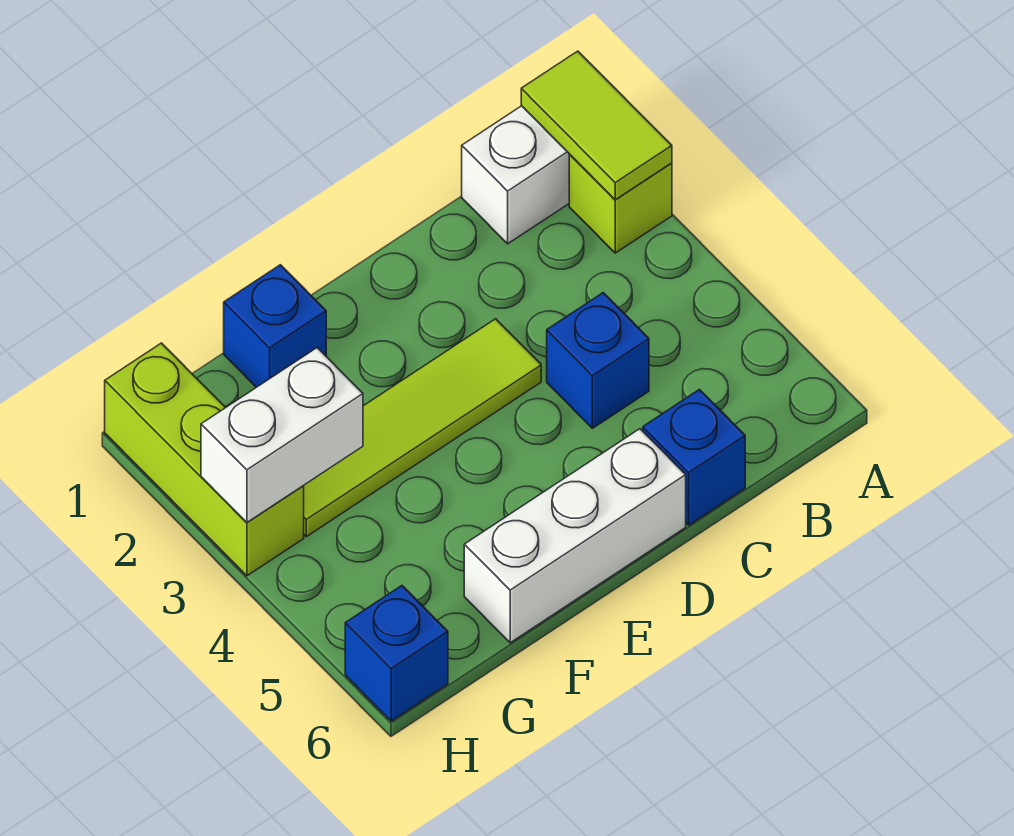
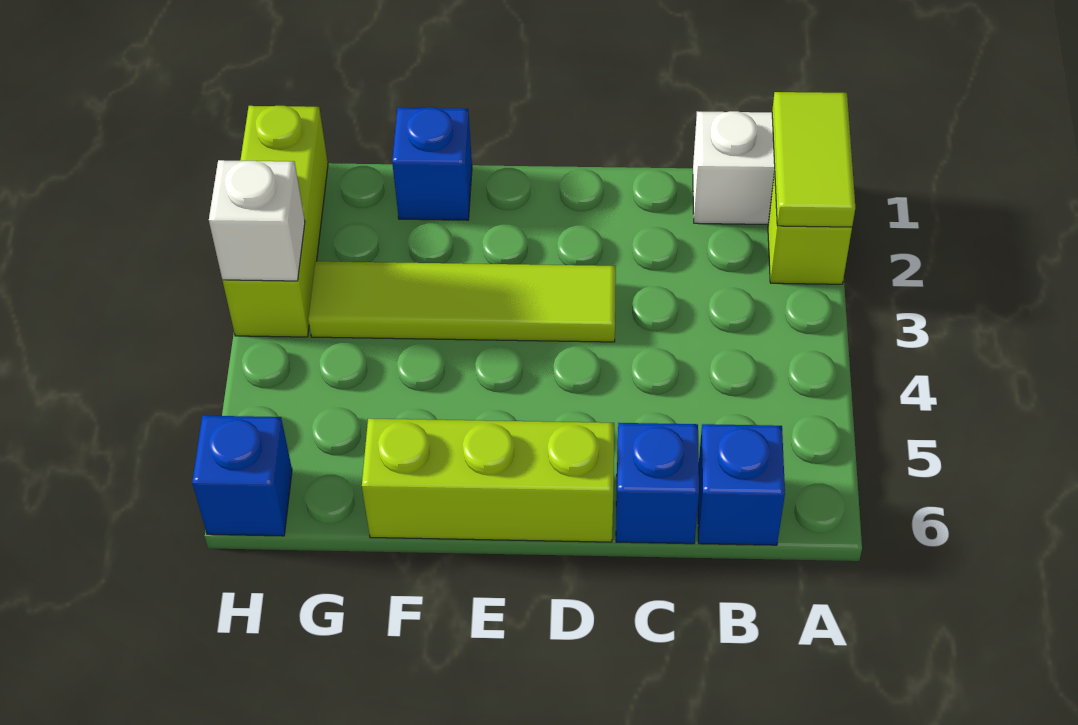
blue brick C4 level 1 -> blue brick B6 level 1
white brick D6:F6 level 1 -> lime brick D6:F6 level 1
white brick G3:H3 level 2 -> white brick H3 level 2

